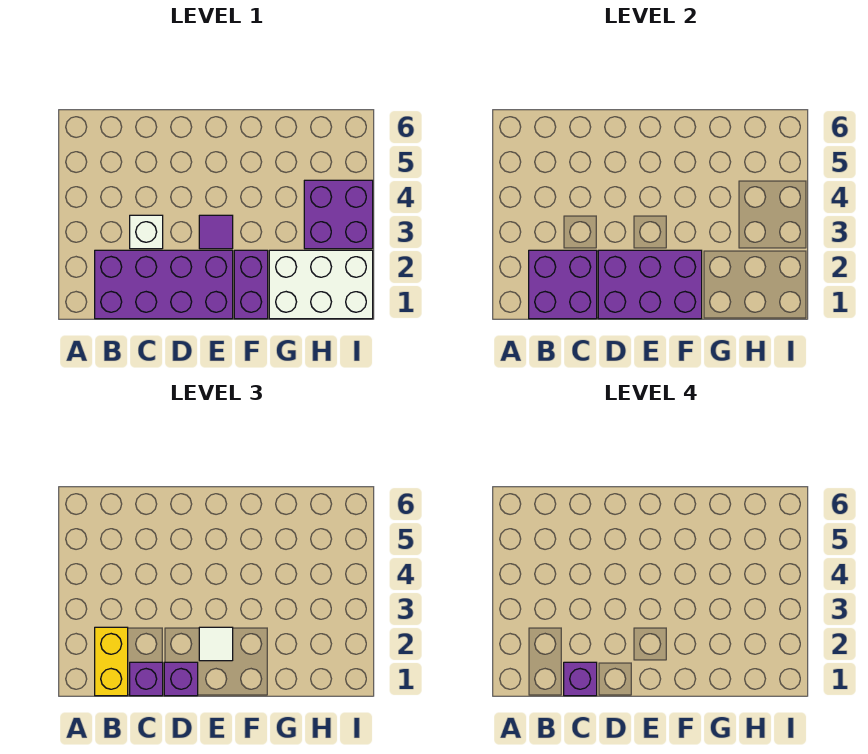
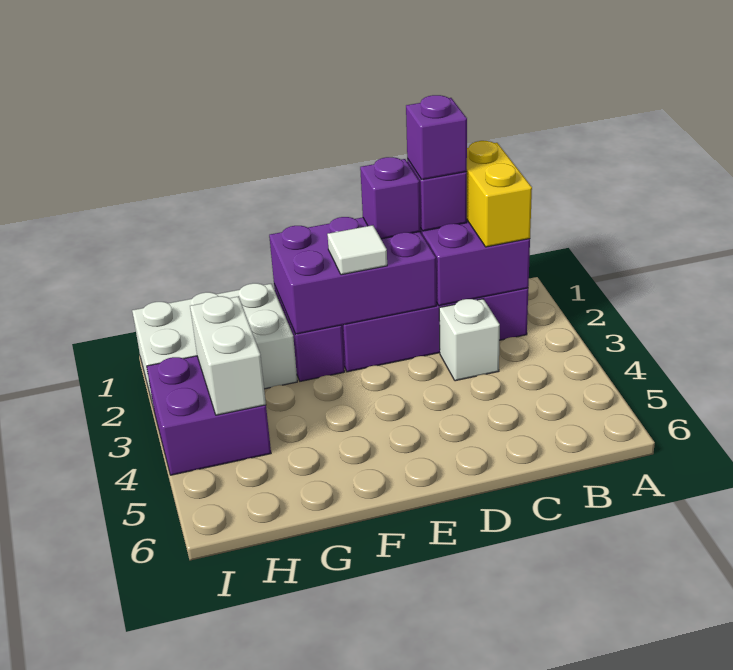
purple tile E3 level 1 -> none
none -> white brick H3:H4 level 2

